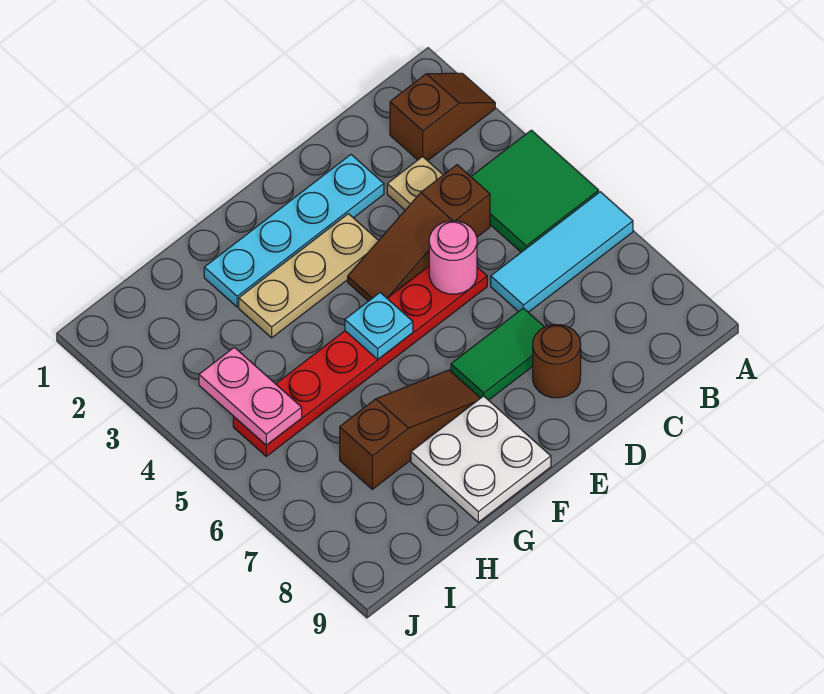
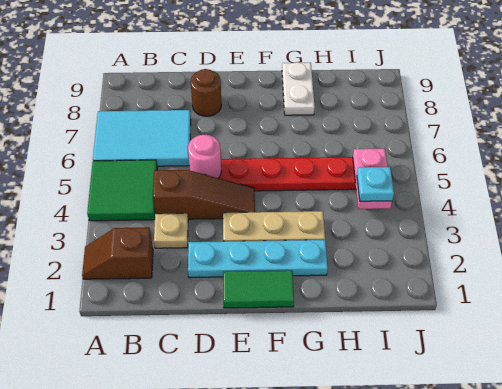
cyan tile A6:C6 level 1 -> cyan tile A6:C7 level 1
green tile D7:E7 level 1 -> green tile E1:F1 level 1
cyan plate F5 level 2 -> cyan plate I4 level 3
brown slope F7:H7 level 1 top H -> none
white plate F8:G9 level 1 -> white plate G8:G9 level 1

